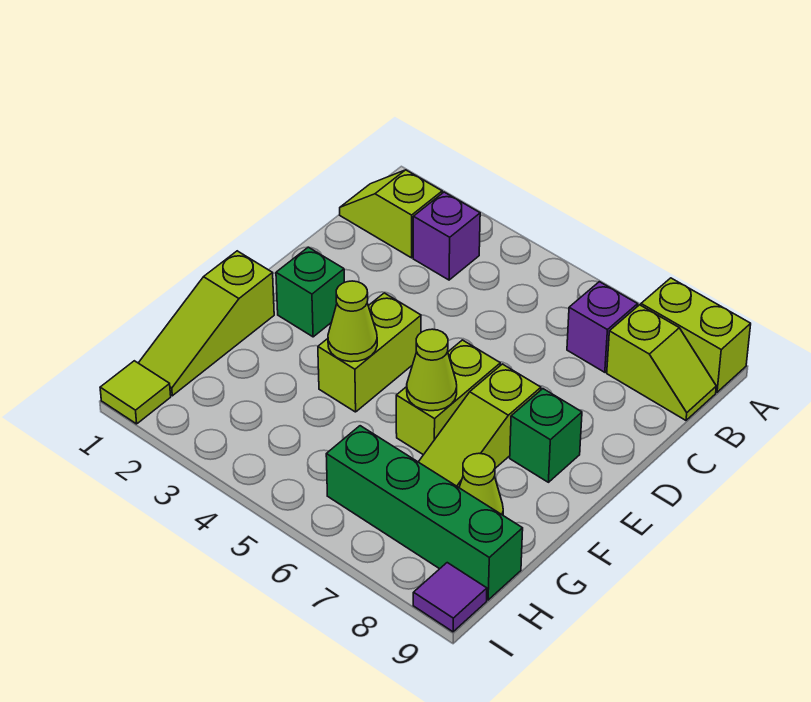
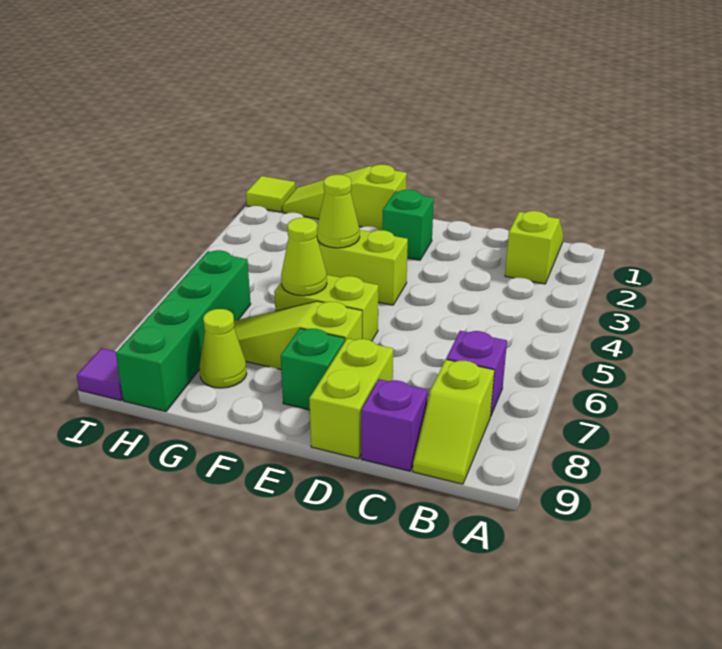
lime brick A8:A9 level 1 -> lime brick D8:D9 level 1
purple brick B3 level 1 -> purple brick C9 level 1

